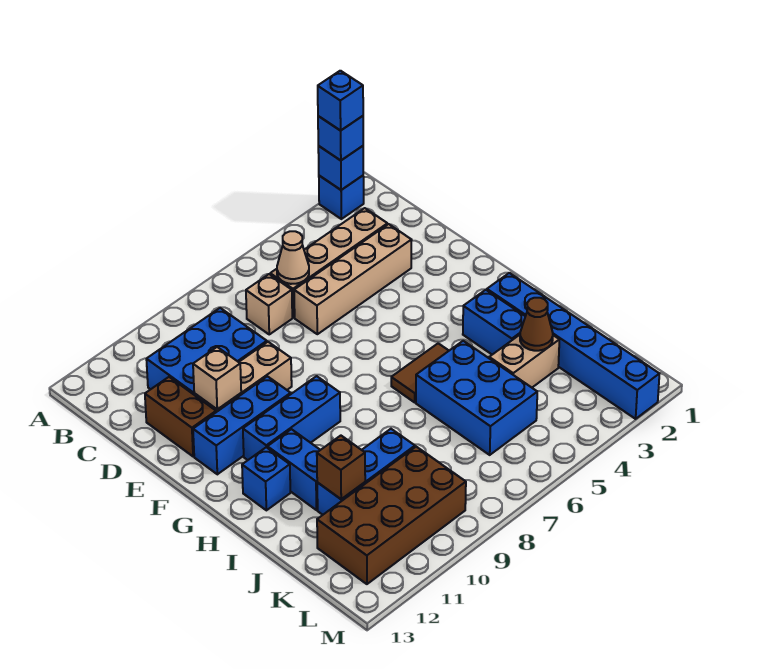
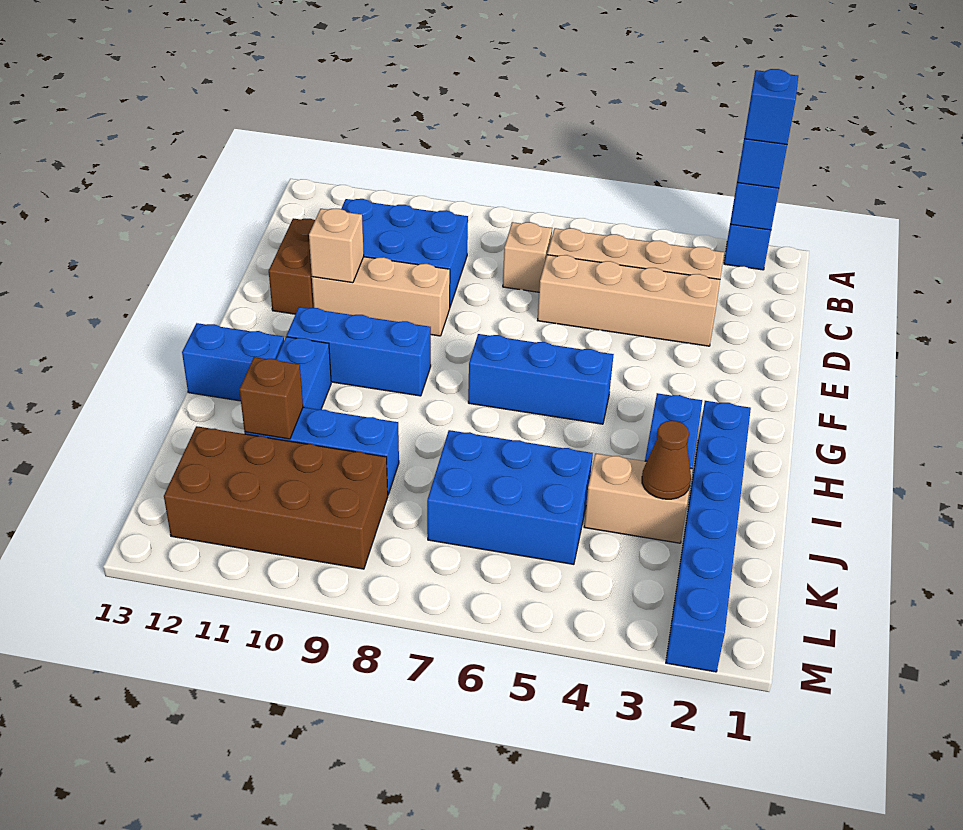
tan cone C6 level 2 -> none
blue brick F10:F12 level 1 -> blue brick G5:G7 level 1
brown tile H5:H6 level 1 -> none
blue brick H12 level 1 -> blue brick H12:H13 level 1
blue brick I5:K6 level 1 -> blue brick J5:K7 level 1

